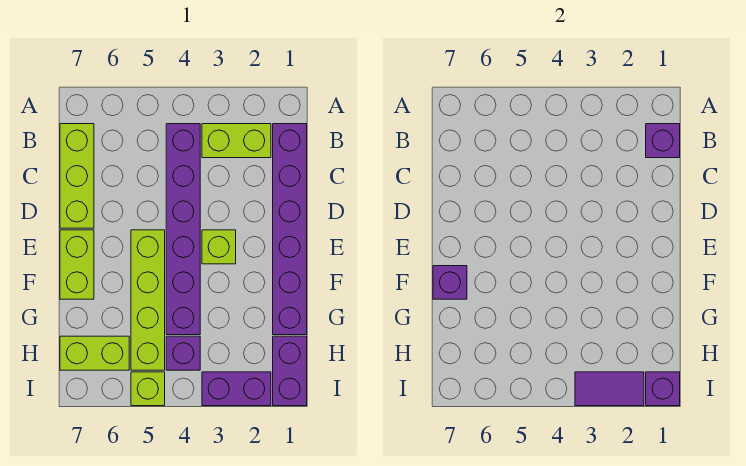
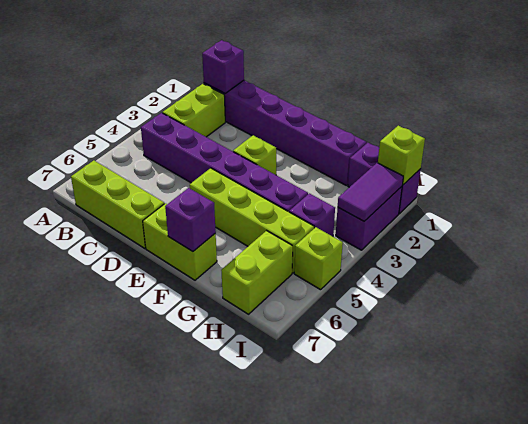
purple brick I1 level 2 -> lime brick I1 level 2

